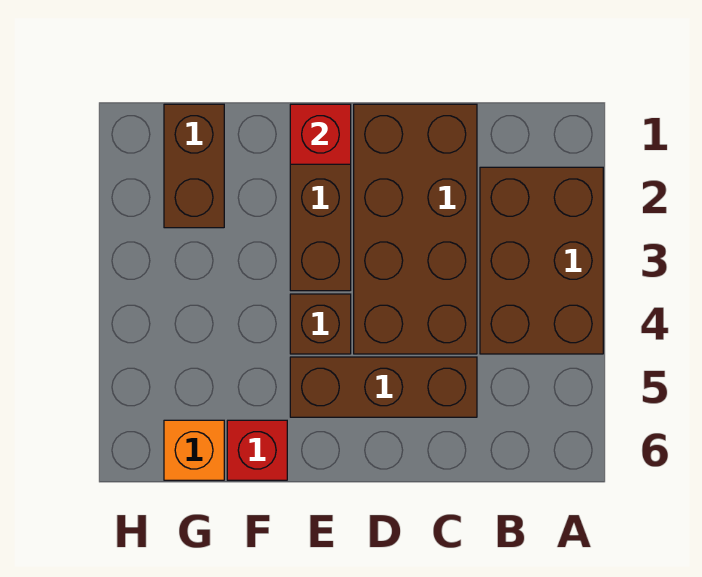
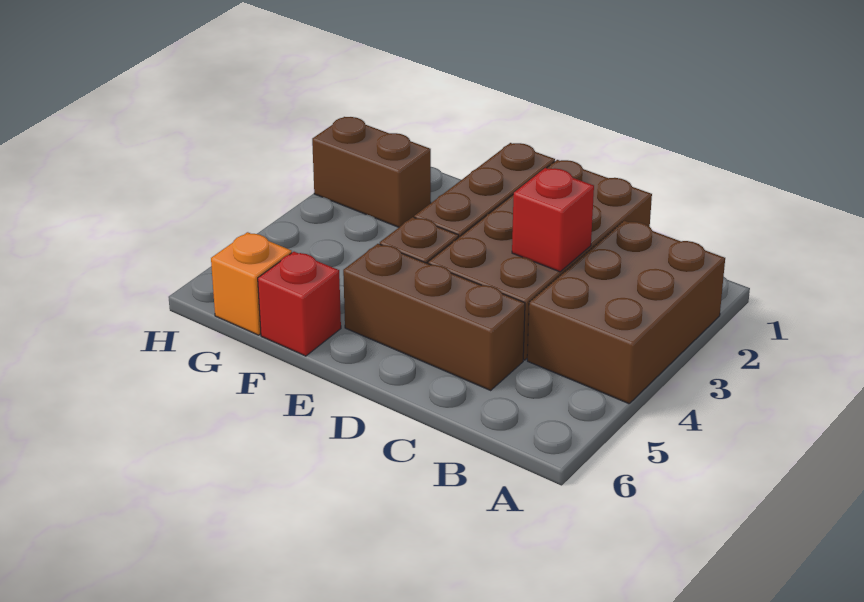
red brick E1 level 2 -> red brick C3 level 2
brown brick G1:G2 level 1 -> brown brick G2:H2 level 1

